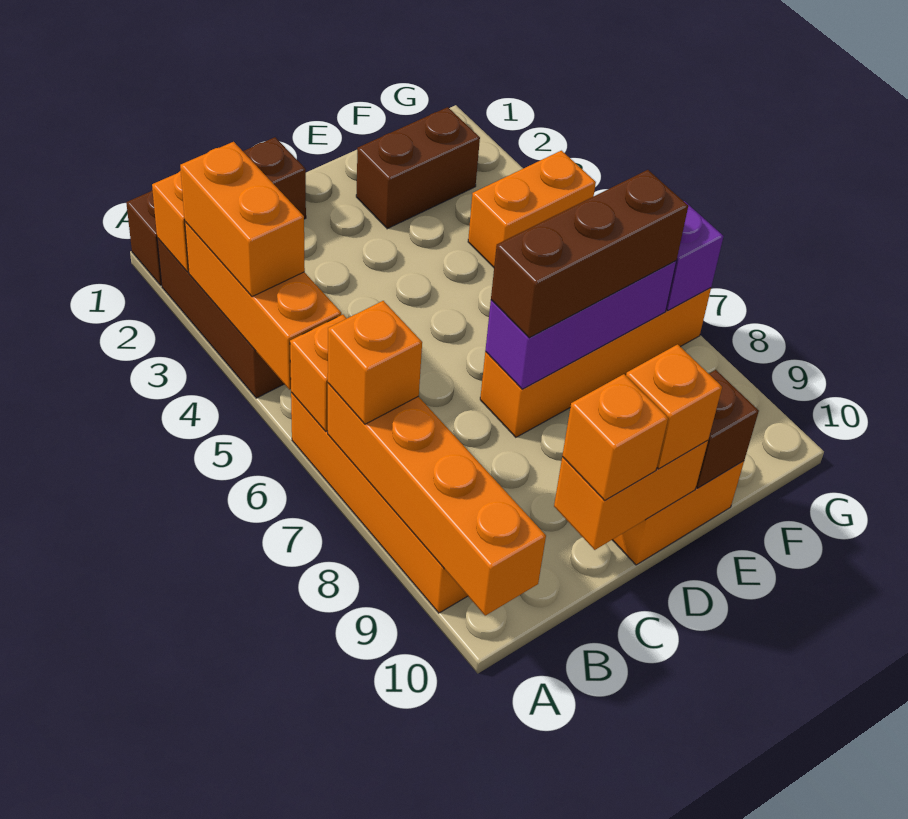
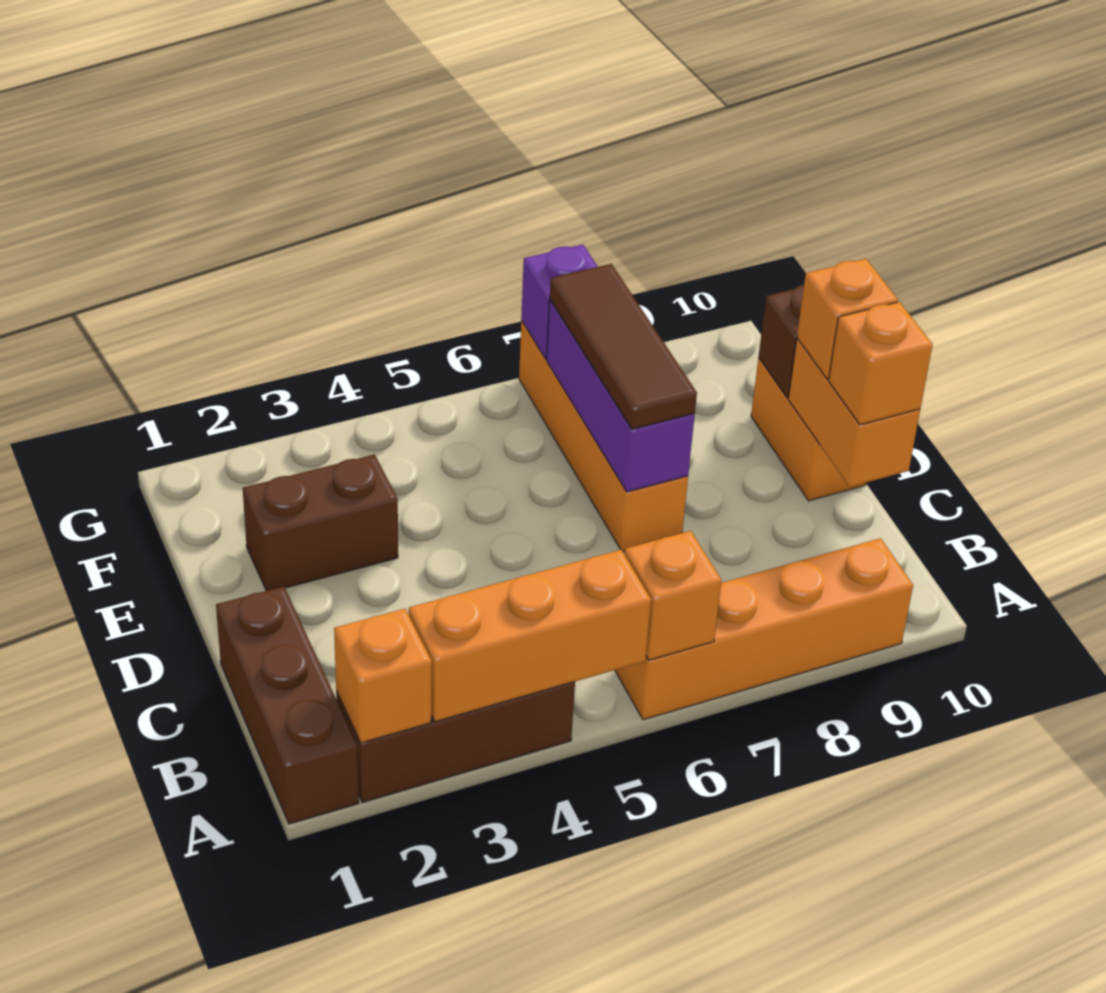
orange brick A3:A4 level 3 -> none
orange brick A7:A10 level 2 -> none
orange brick A7 level 3 -> none
brown brick D7:F7 level 3 -> brown tile D7:F7 level 3
brown brick E2:F2 level 1 -> brown brick E2:E3 level 1
orange brick F4:G4 level 1 -> none

